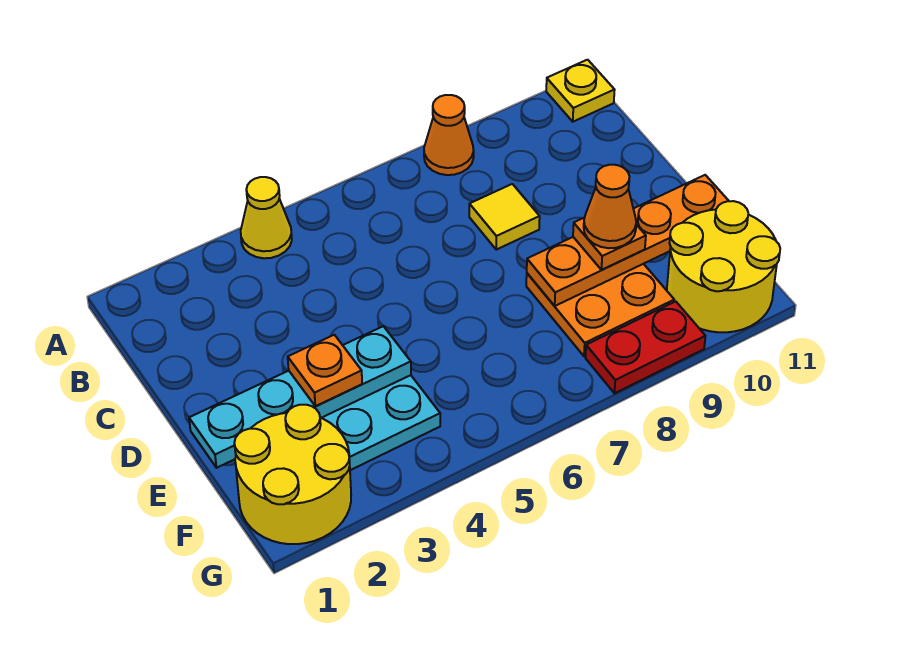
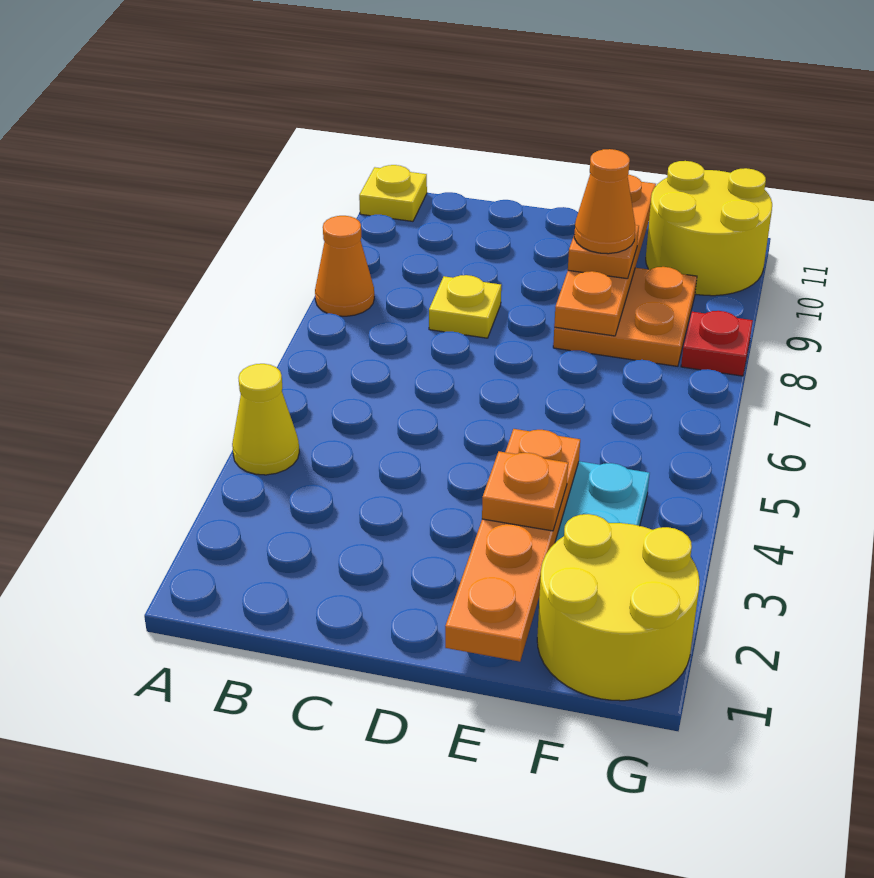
yellow tile C8 level 1 -> yellow plate C8 level 1
cyan plate E1:E4 level 2 -> orange plate E1:E4 level 2
red plate G8:G9 level 1 -> red plate G8 level 1

